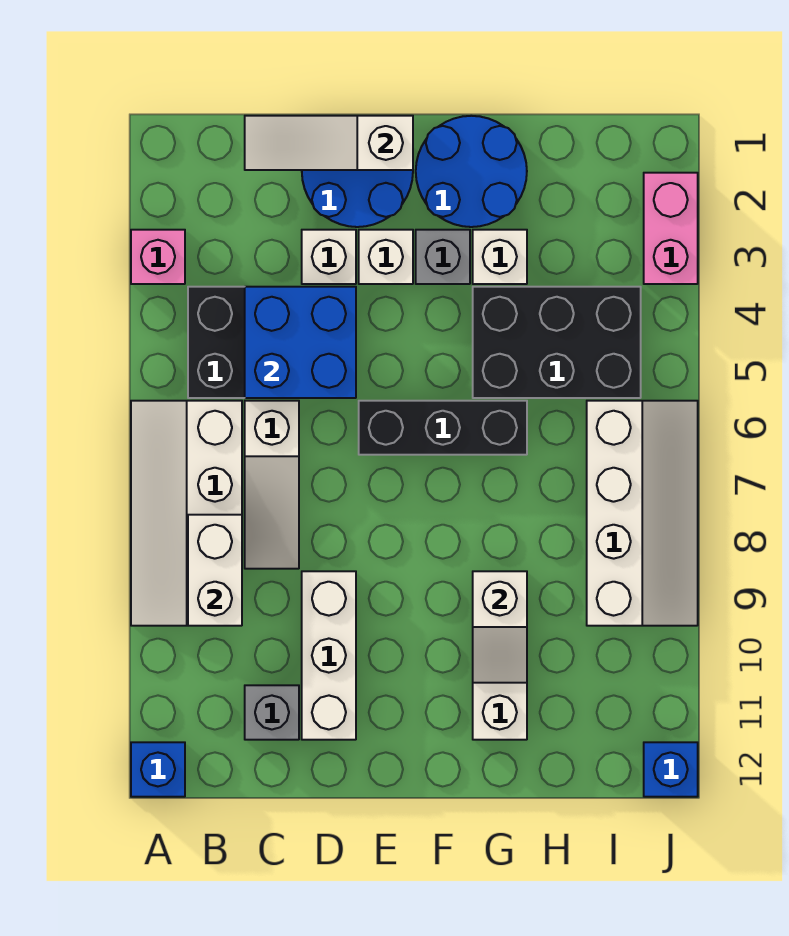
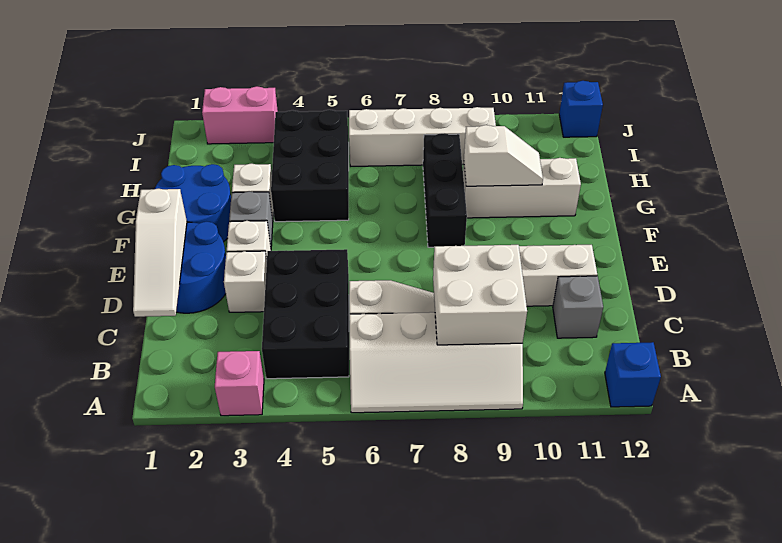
white brick B8:B9 level 2 -> white brick B8:C9 level 2
blue brick C4:D5 level 2 -> none
black brick E6:G6 level 1 -> black brick F8:H8 level 1

